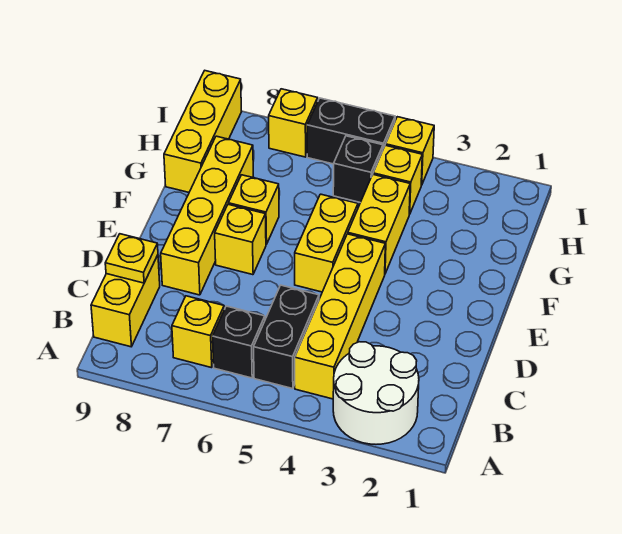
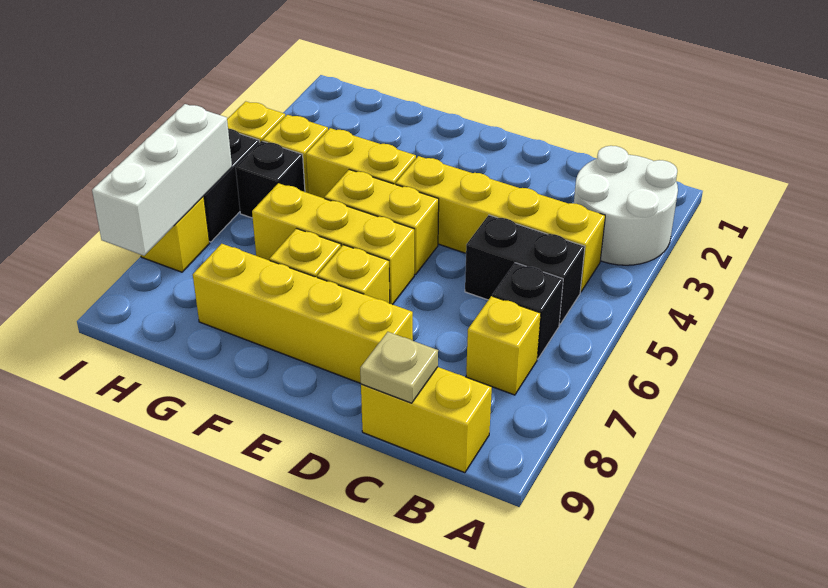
yellow plate C9 level 2 -> tan plate C9 level 2
yellow brick G9:I9 level 1 -> yellow brick E6:G6 level 1
none -> white brick I6:I8 level 2

